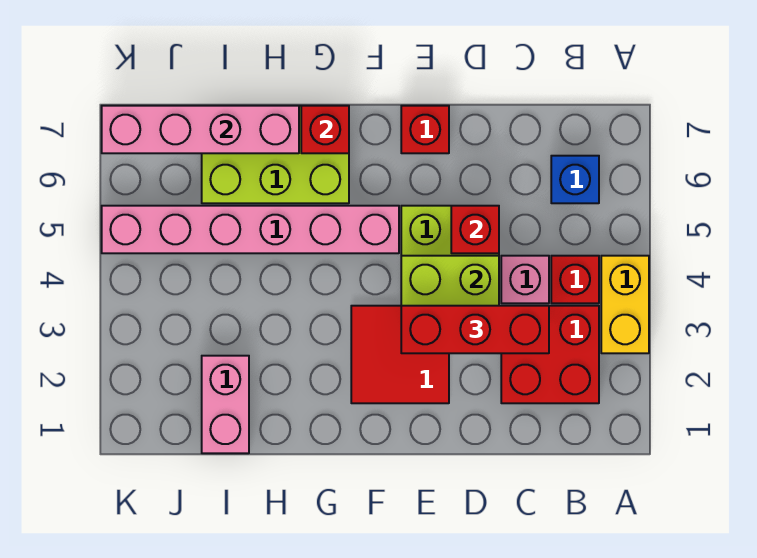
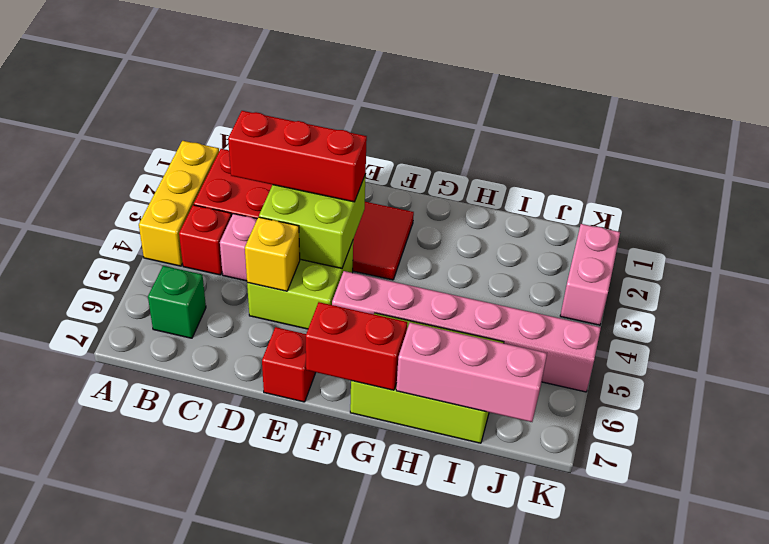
yellow brick A3:A4 level 1 -> yellow brick A2:A4 level 1
blue brick B6 level 1 -> green brick B6 level 1
red brick D5 level 2 -> yellow brick D5 level 2
red brick G7 level 2 -> red brick F7:G7 level 2
pink brick H7:K7 level 2 -> pink brick H7:J7 level 2
pink brick I1:I2 level 1 -> pink brick K2:K3 level 1

